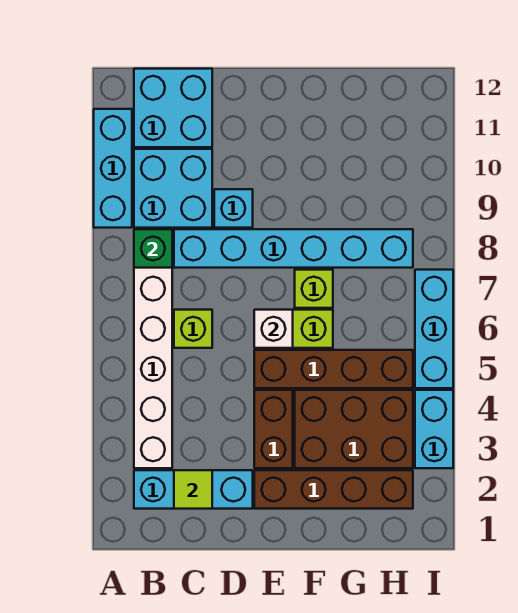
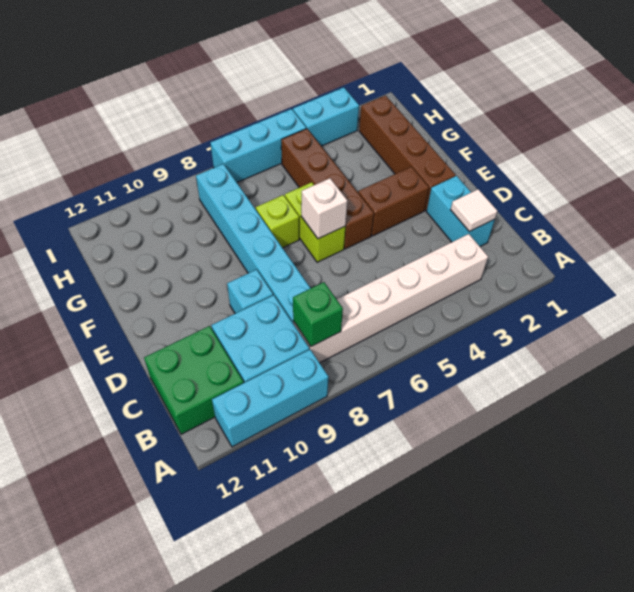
cyan brick B2:D2 level 1 -> cyan brick C2:D2 level 1
cyan brick B11:C12 level 1 -> green brick B11:C12 level 1
lime tile C2 level 2 -> white tile C2 level 2
lime brick C6 level 1 -> none
brown brick F3:H4 level 1 -> none

